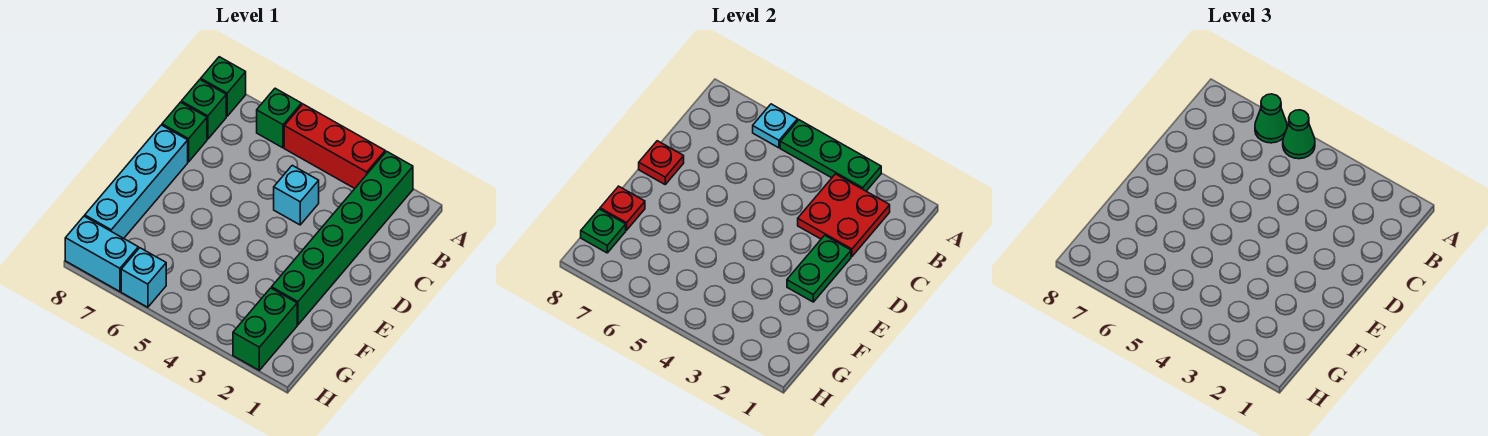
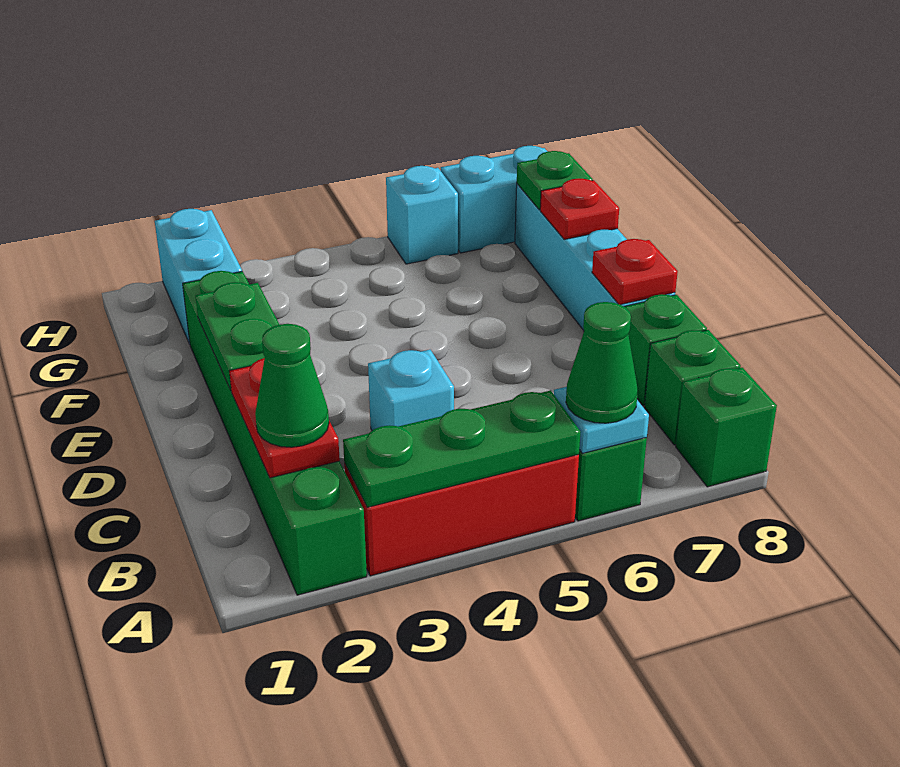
green cone A5 level 3 -> green cone B2 level 3
red plate B2:C3 level 2 -> red plate B2:C2 level 2
green brick G2:H2 level 1 -> cyan brick G2:H2 level 1

